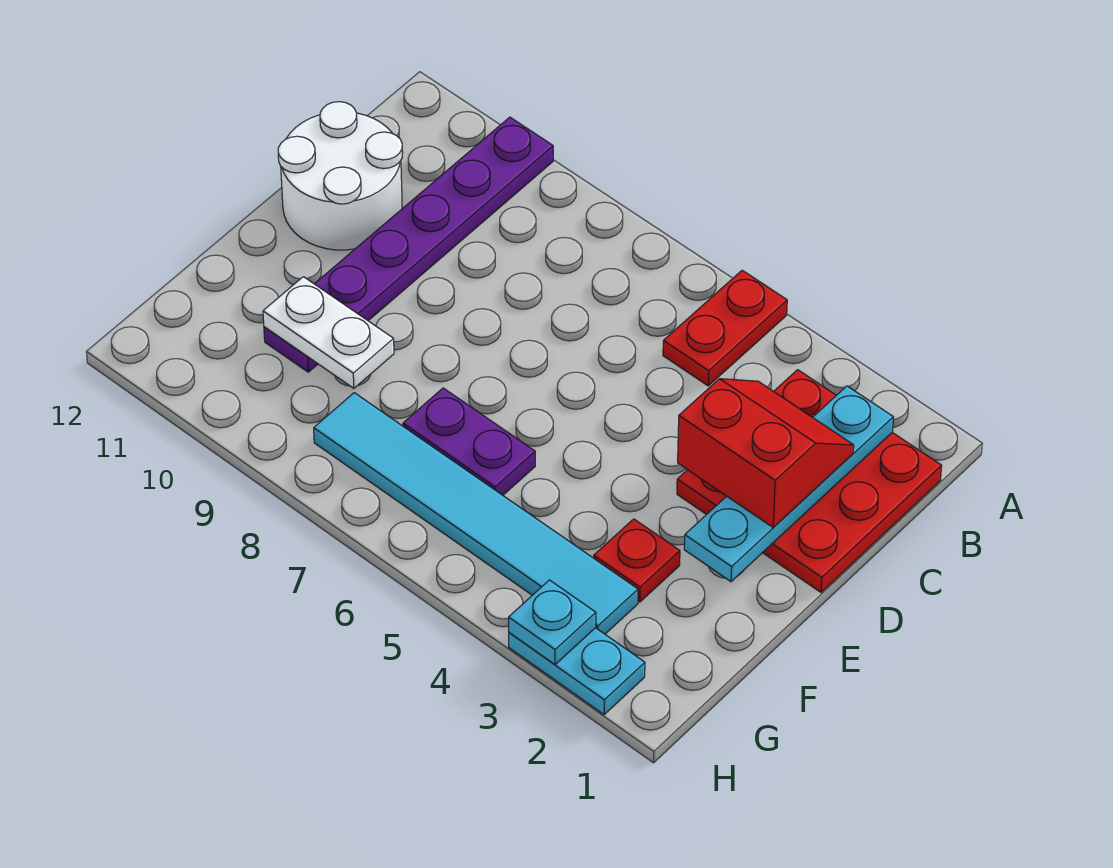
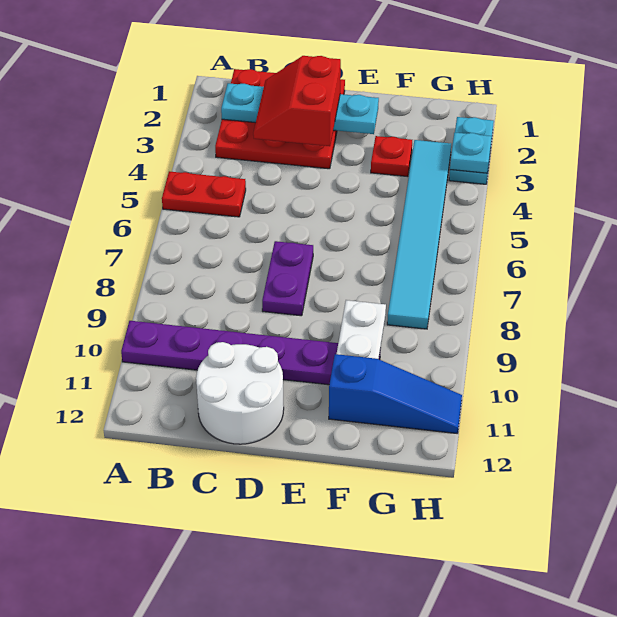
purple plate F6:F7 level 1 -> purple plate D7:D8 level 1
none -> blue slope F11:H11 level 1 top F

